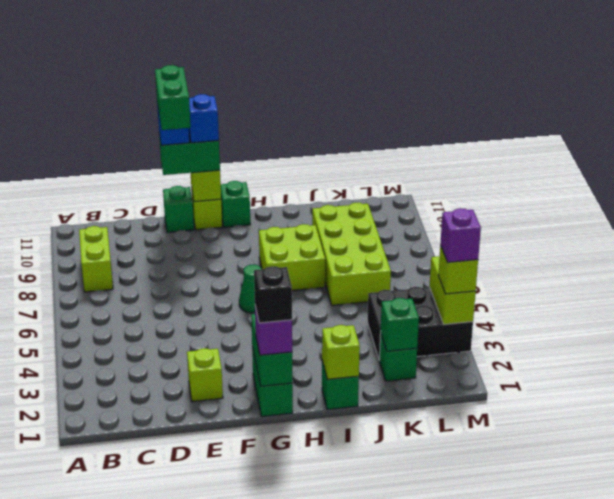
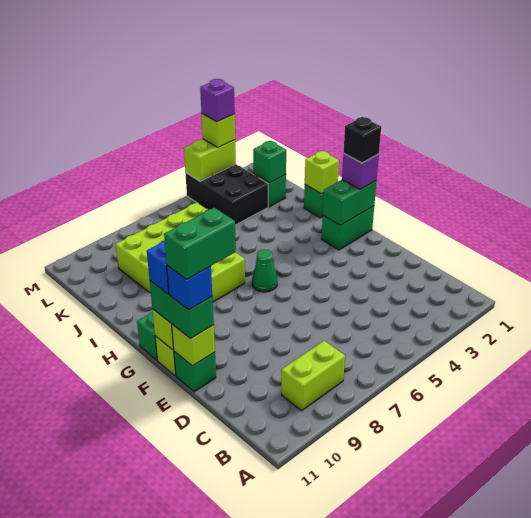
lime brick E2 level 1 -> lime brick E11 level 2

